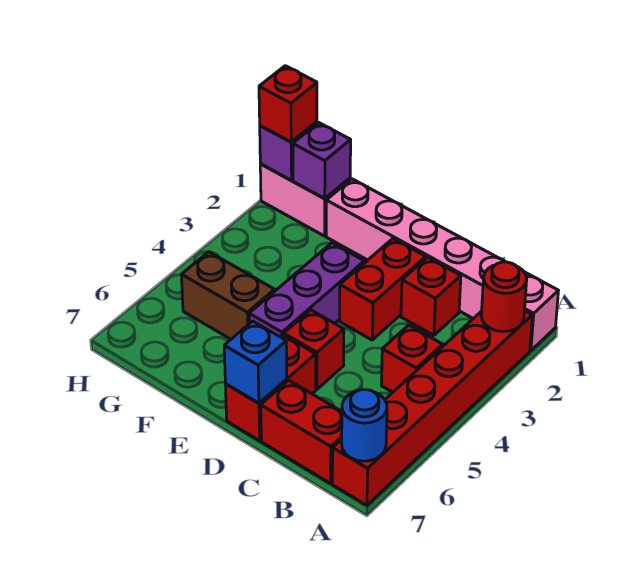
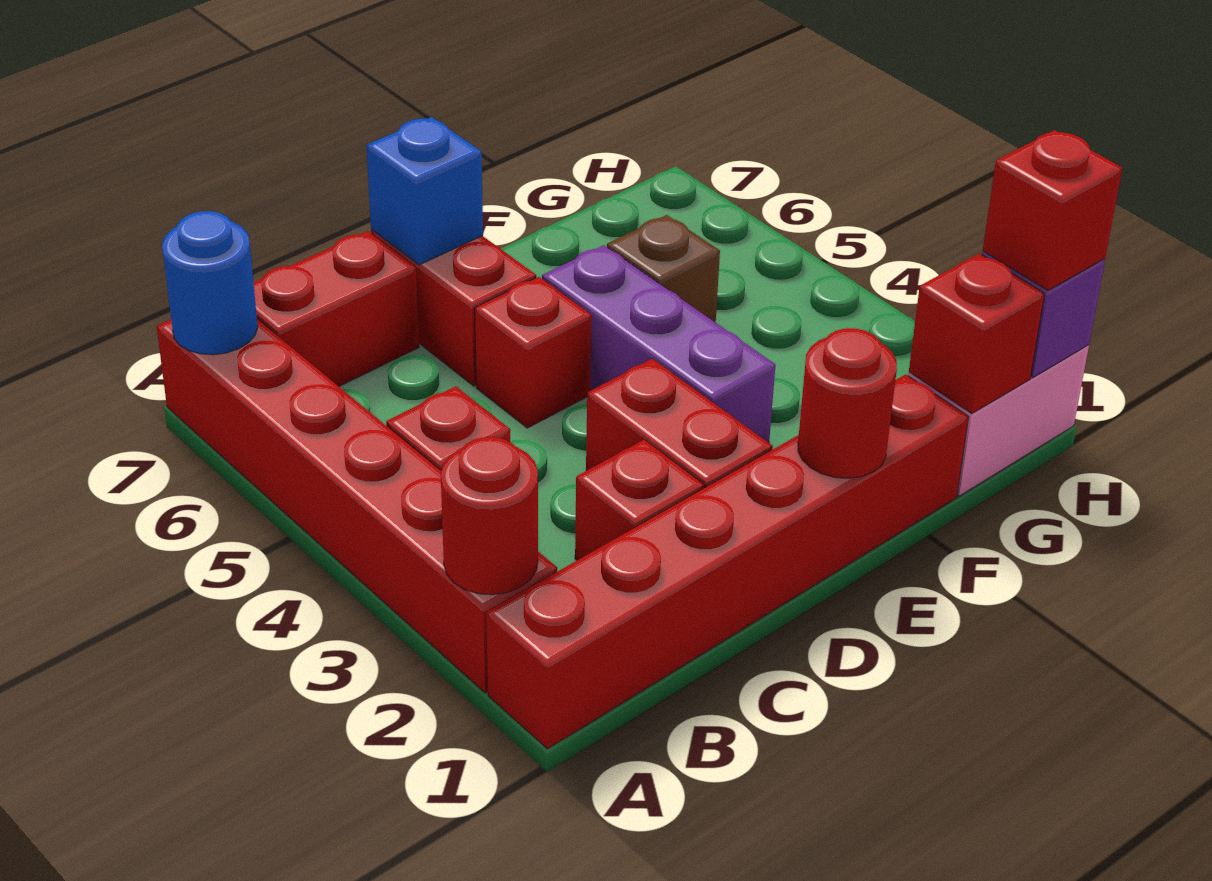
pink brick A1:F1 level 1 -> red brick A1:F1 level 1
none -> red round brick E1 level 2
brown brick F5:G5 level 1 -> brown brick F5 level 1
purple brick G1 level 2 -> red brick G1 level 2

